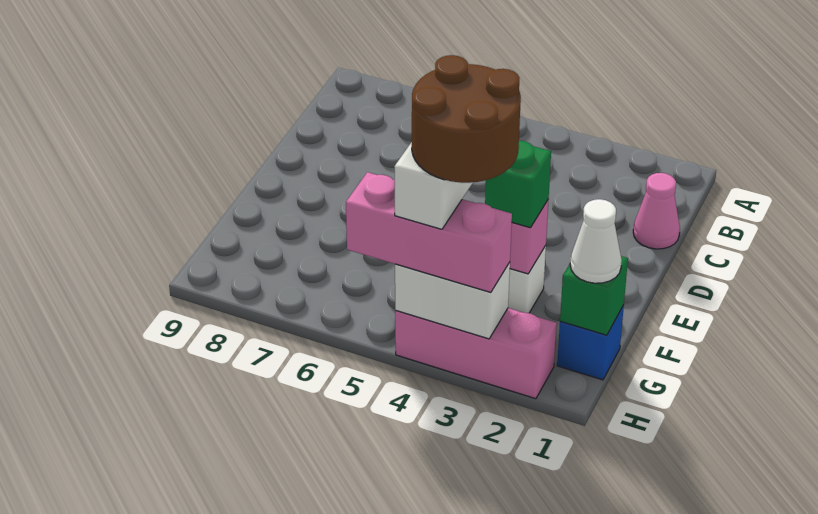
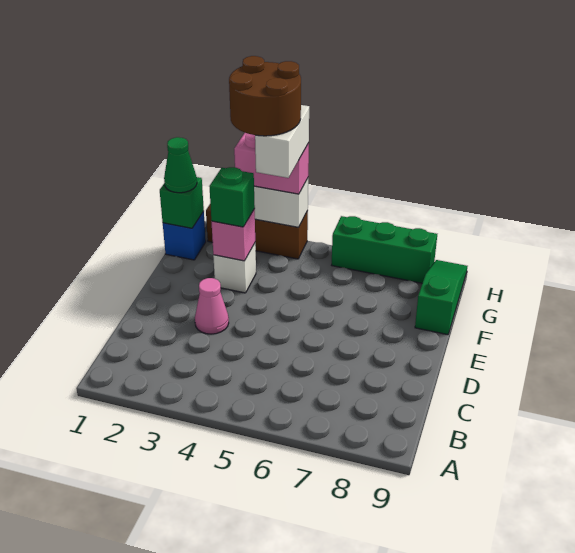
pink cone C1 level 1 -> pink cone D3 level 1
none -> green slope F9:H9 level 1 top F
white cone G1 level 3 -> green cone G1 level 3
pink brick H2:H4 level 1 -> brown brick H2:H4 level 1
pink brick H3:H5 level 3 -> pink brick H3:H4 level 3
none -> green brick H6:H8 level 1

